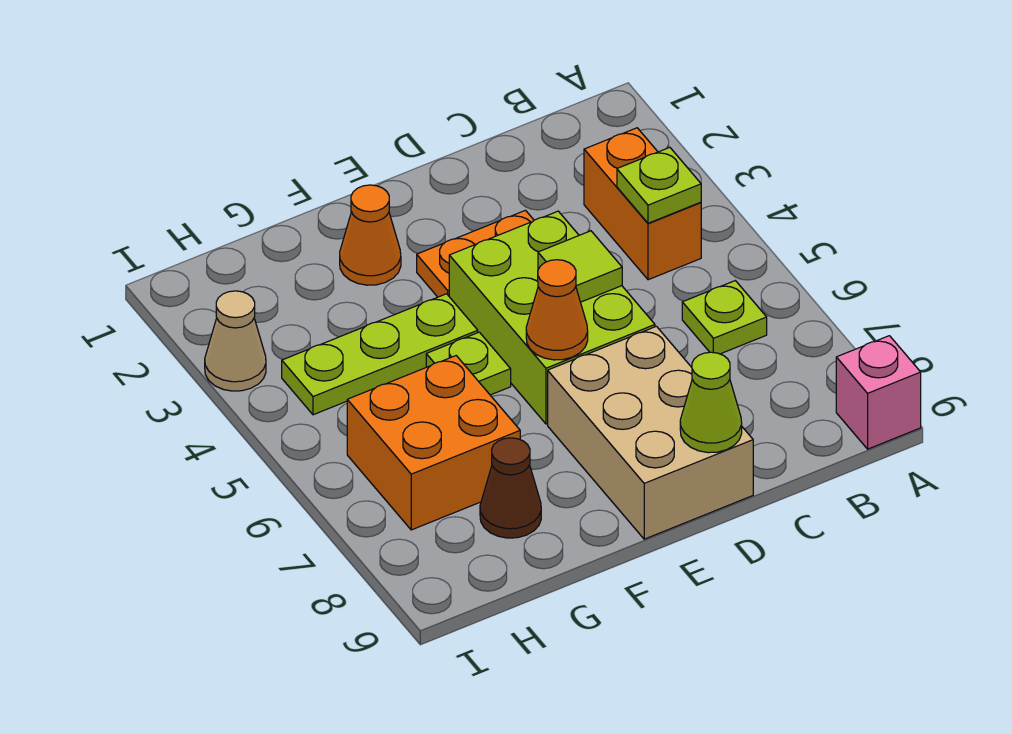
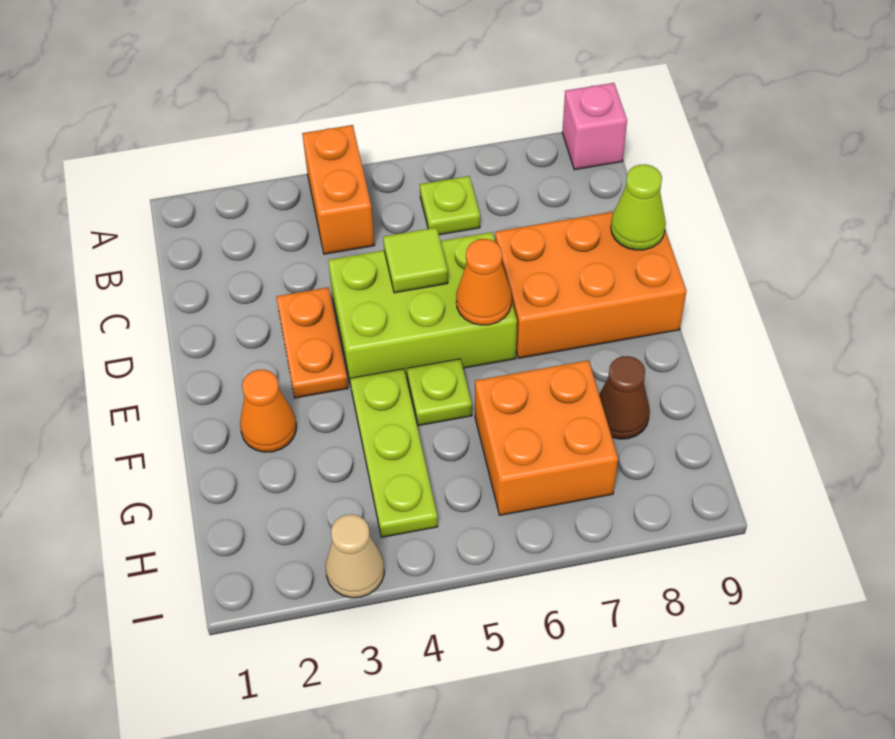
orange brick B3:B4 level 1 -> orange brick A4:B4 level 1
lime plate B4 level 2 -> none
tan brick D7:E9 level 1 -> orange brick D7:E9 level 1

